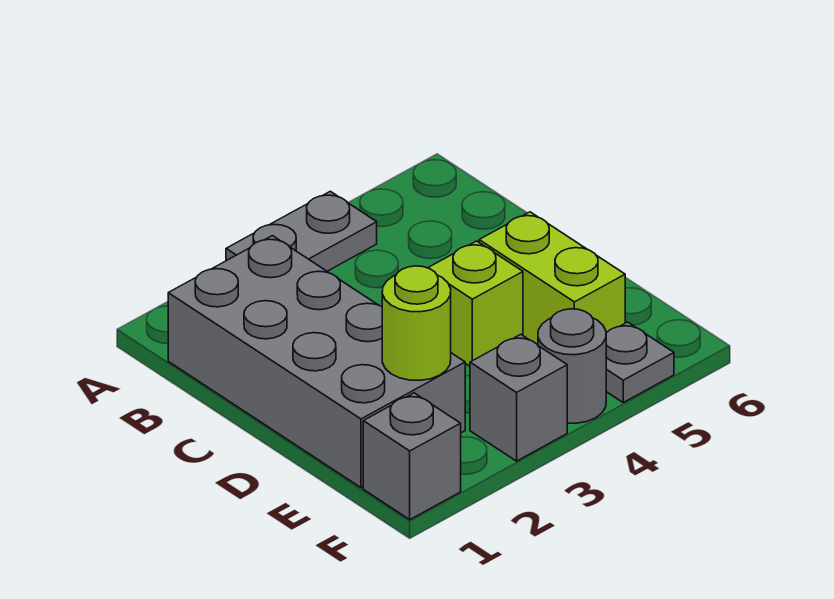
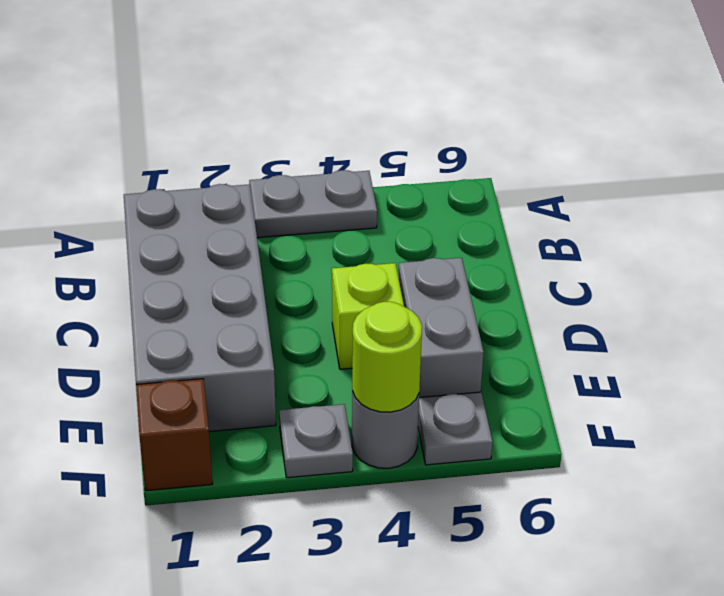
lime brick D5:E5 level 1 -> grey brick D5:E5 level 1
lime round brick E2 level 2 -> lime round brick F4 level 2
grey brick F1 level 1 -> brown brick F1 level 1
grey brick F3 level 1 -> grey plate F3 level 1

